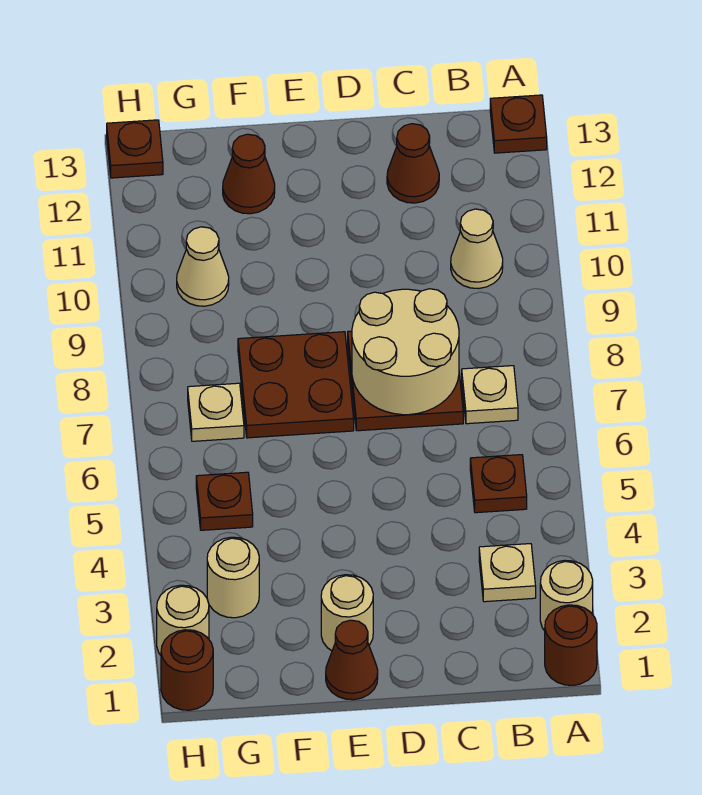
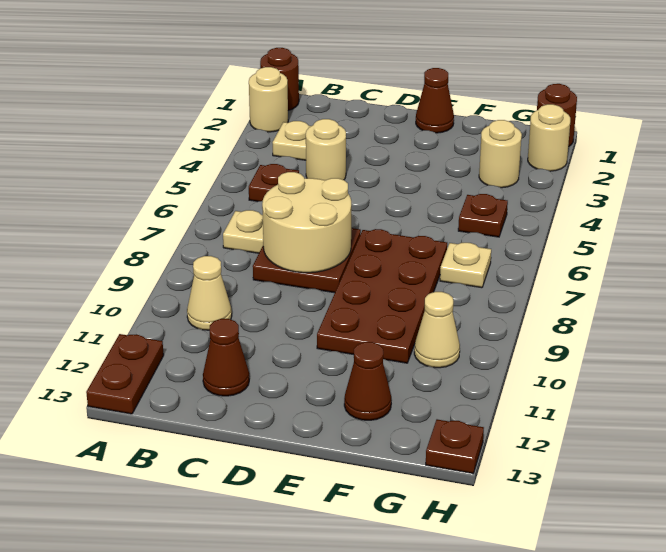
brown plate A13 level 1 -> brown plate A12:A13 level 1
tan round brick E2 level 1 -> tan round brick C4 level 1
brown plate E7:F8 level 1 -> brown plate E7:F10 level 1

